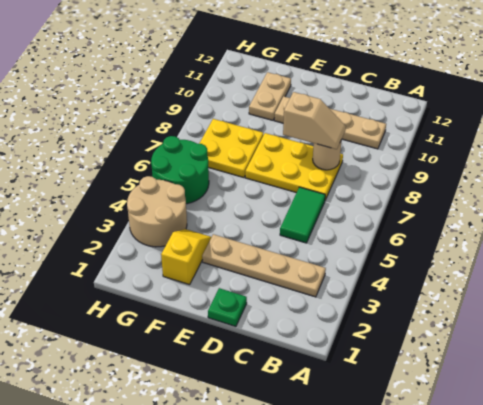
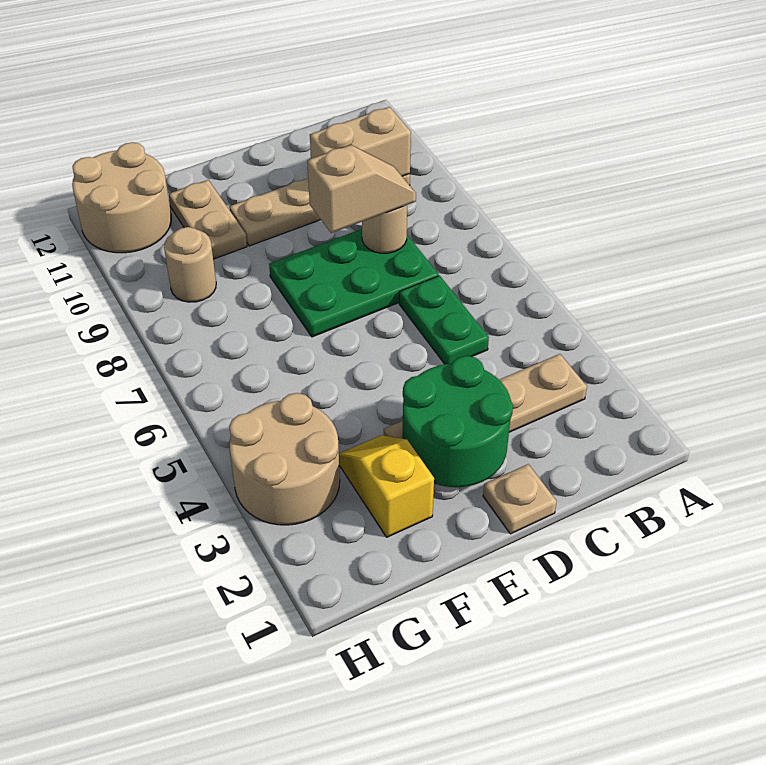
none -> tan brick B10:C10 level 2
green tile C5:C6 level 1 -> green plate C5:C6 level 1
yellow plate C7:E8 level 1 -> green plate C7:E8 level 1
green plate D1 level 1 -> tan plate D1 level 1
yellow plate F7:G8 level 1 -> none
green round brick G5:H6 level 1 -> green round brick D2:E3 level 2
none -> tan round brick G9 level 1
none -> tan round brick G11:H12 level 1

